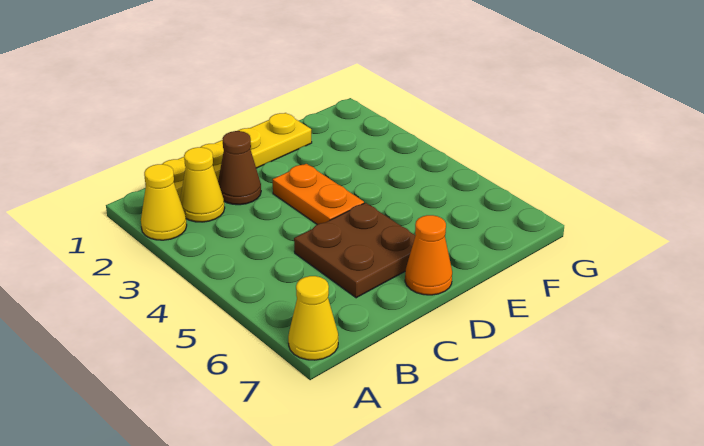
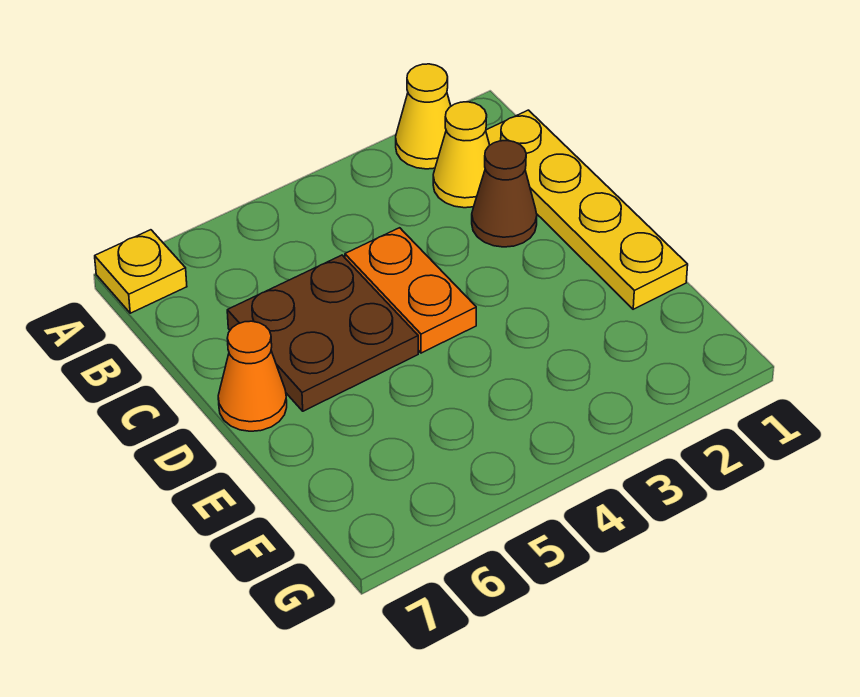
yellow cone A7 level 1 -> yellow plate A7 level 1
orange plate D3:D4 level 1 -> orange plate C4:D4 level 1

